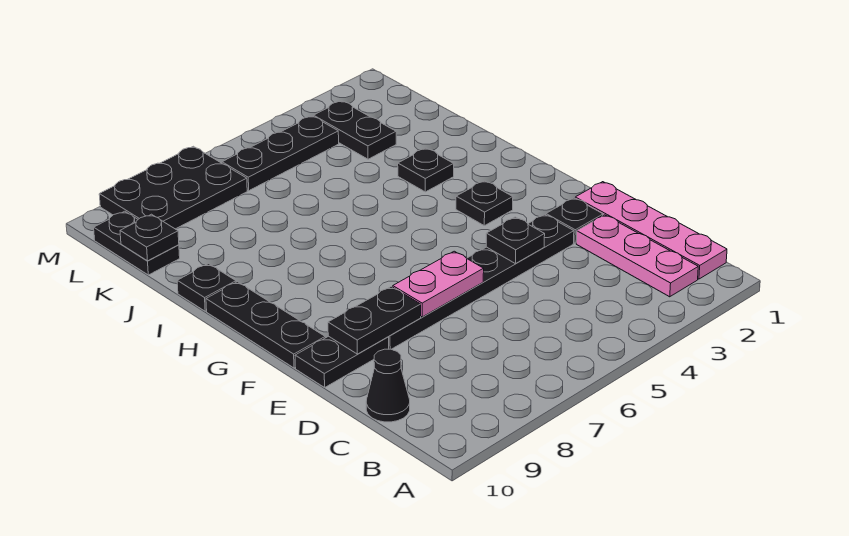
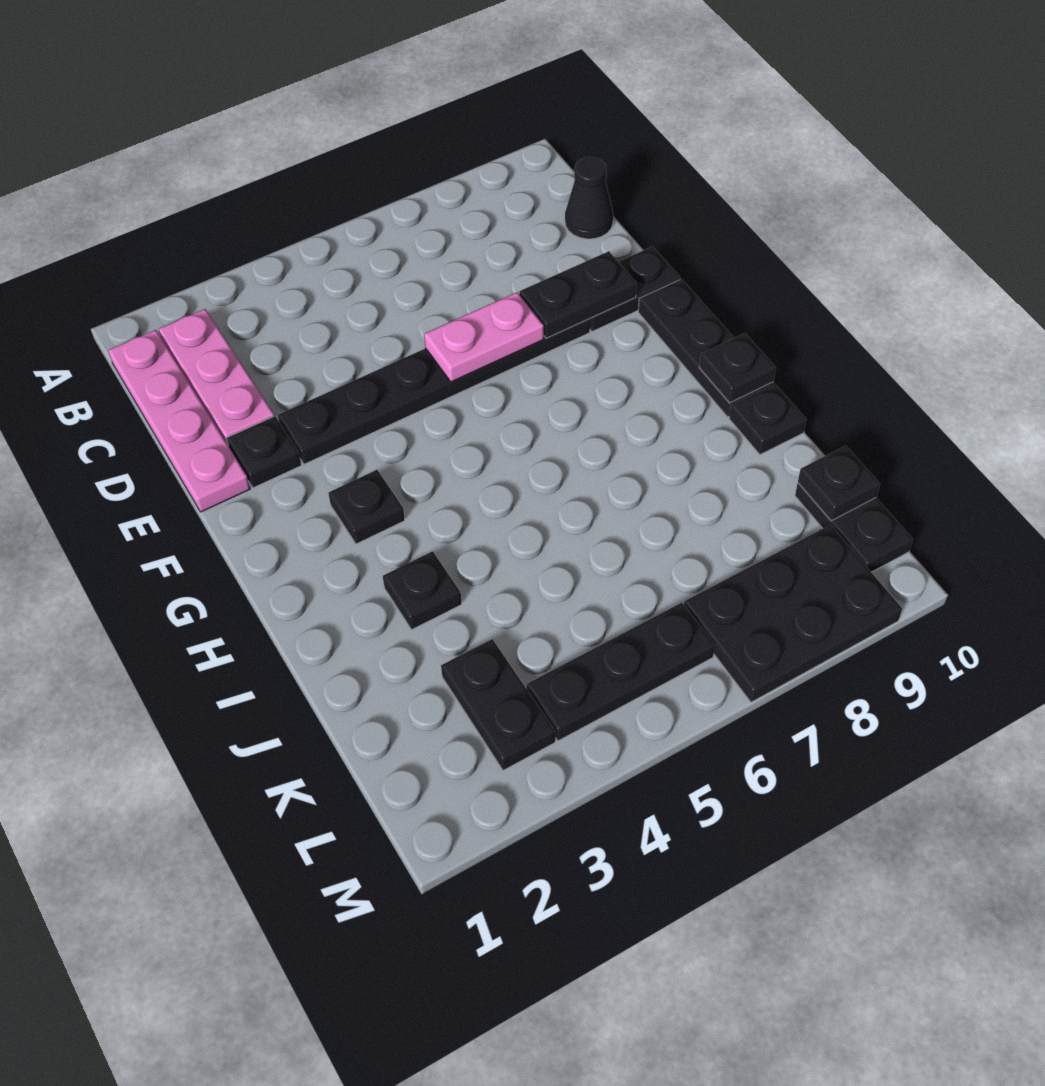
black plate E4 level 2 -> black plate H10 level 2

